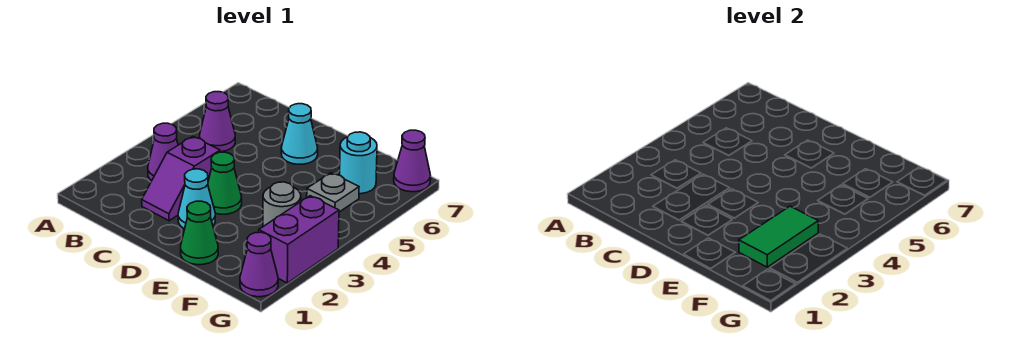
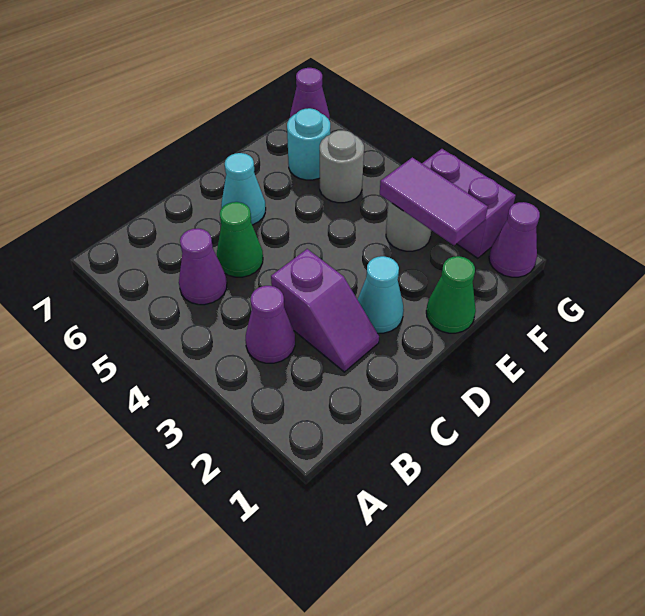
green cone D3 level 1 -> green cone C5 level 1
green tile F2:F3 level 2 -> purple tile F2:F3 level 2
grey plate F5 level 1 -> grey round brick F5 level 1

